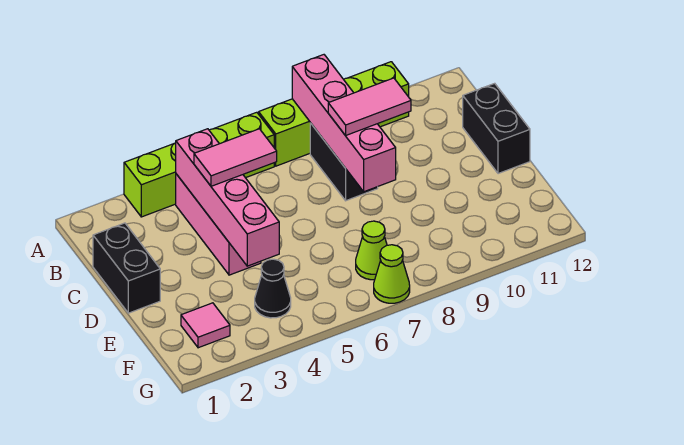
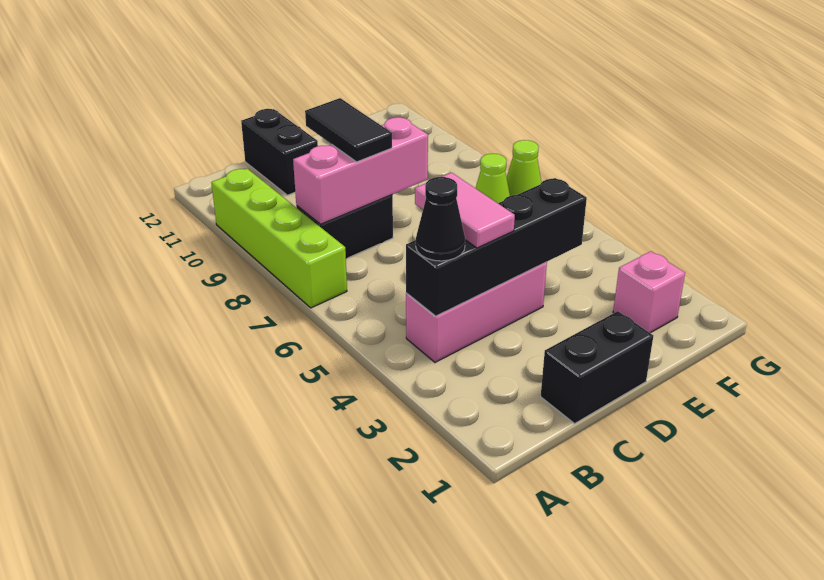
lime brick A3:A6 level 1 -> none
pink brick A8:D8 level 2 -> pink brick B8:D8 level 2
pink brick B4:E4 level 2 -> black brick B4:E4 level 2
pink tile C8:C9 level 3 -> black tile C8:C9 level 3
black brick C12:D12 level 1 -> black brick C11:C12 level 1
pink tile F2 level 1 -> pink brick F2 level 1
black cone F4 level 1 -> black cone B4 level 3

